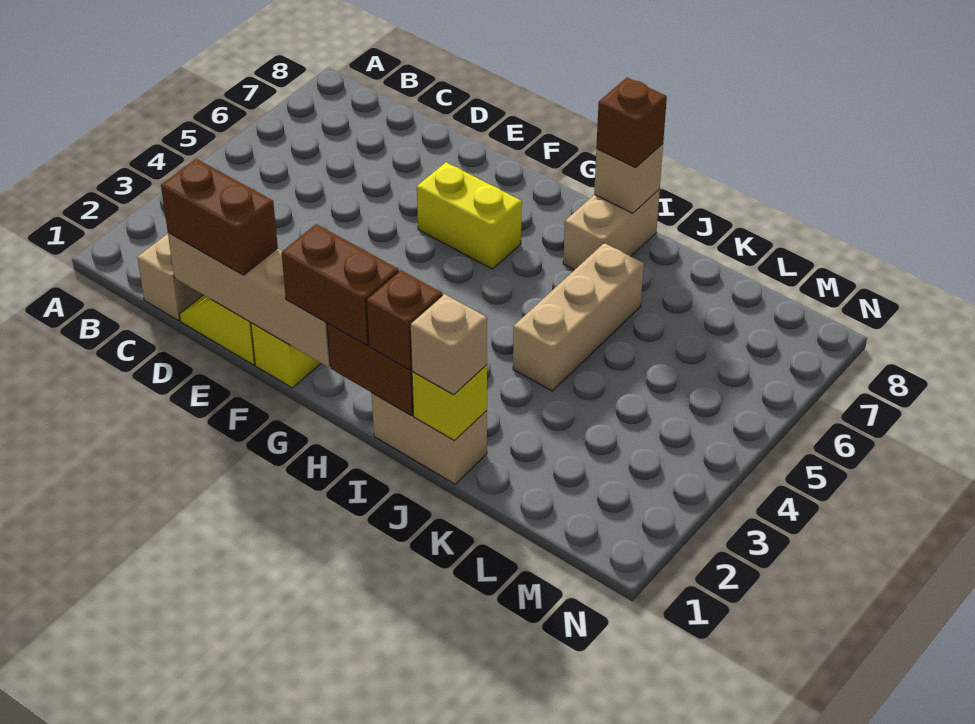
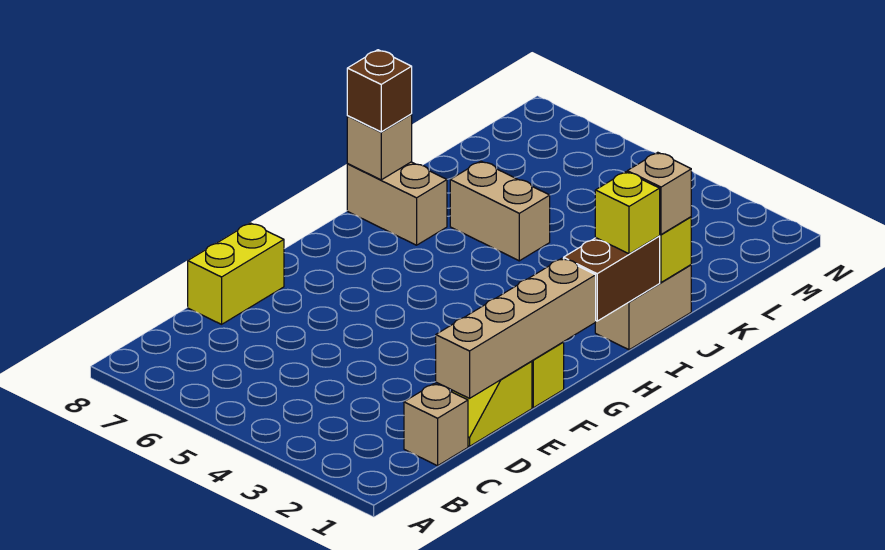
brown brick D1:E1 level 3 -> none
yellow brick F6:G6 level 1 -> yellow brick D8:E8 level 1
brown brick G1:H1 level 3 -> none
brown brick I1 level 3 -> yellow brick I1 level 3
tan brick J4:J6 level 1 -> tan brick J5:J6 level 1

